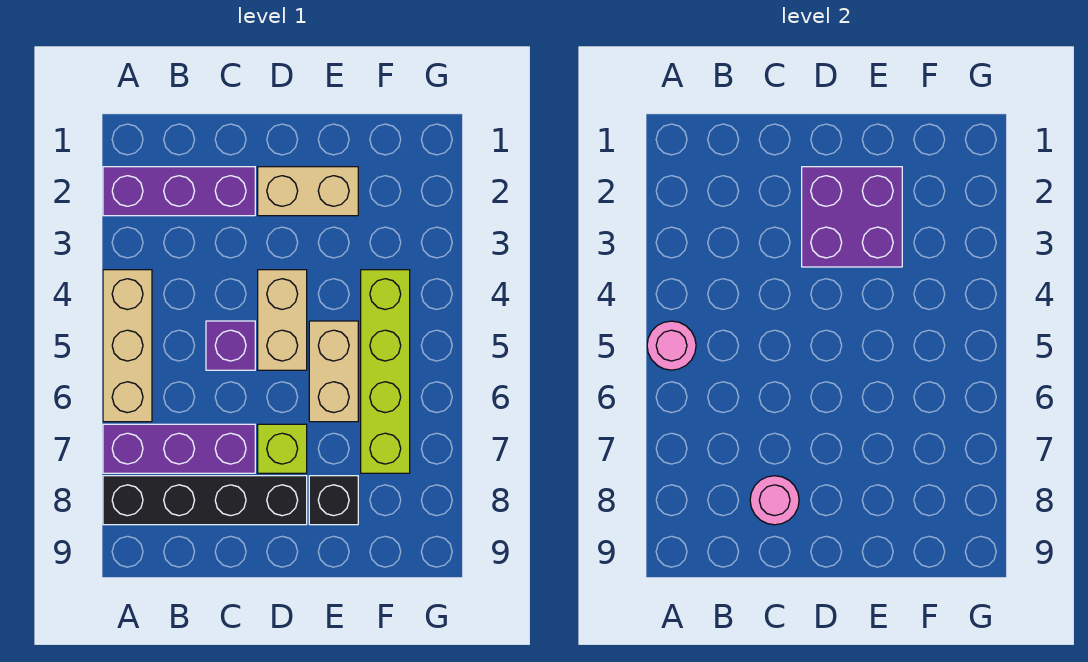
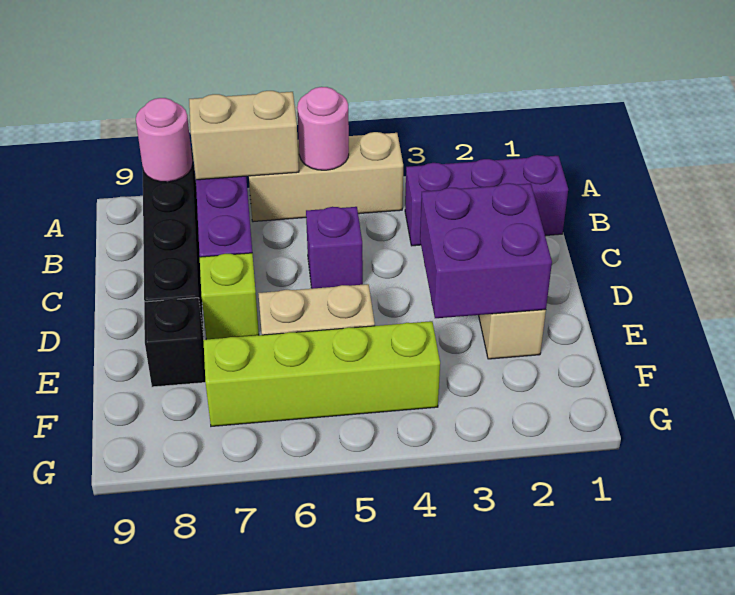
purple brick A2:C2 level 1 -> purple brick B1:B3 level 1
pink round brick C8 level 2 -> pink round brick A8 level 2
tan brick D4:D5 level 1 -> tan brick A6:A7 level 2

